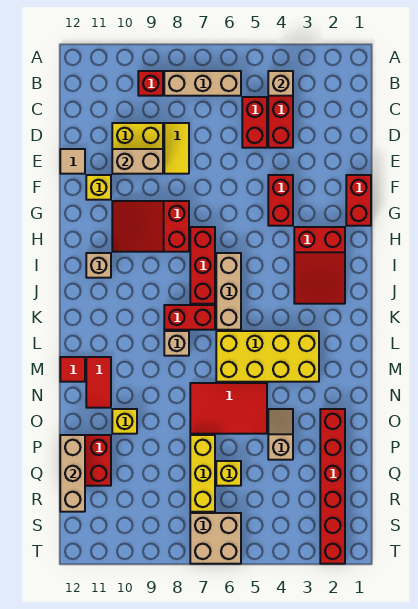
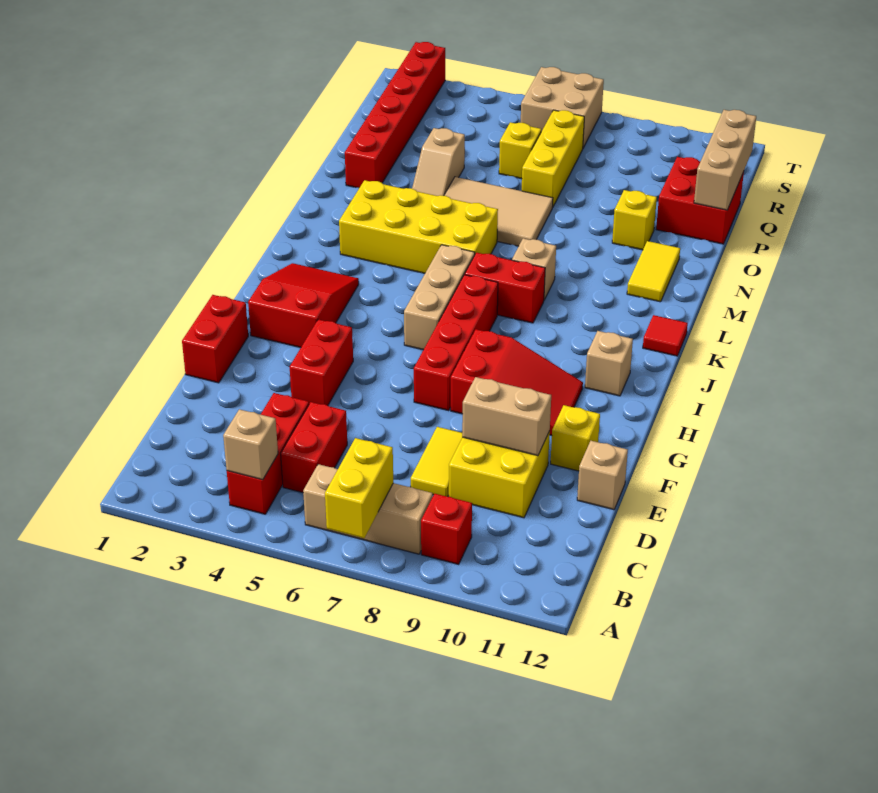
none -> yellow brick A7:B7 level 2
tan tile E12 level 1 -> tan brick E12 level 1
red brick H7:J7 level 1 -> red brick G7:J7 level 1
red tile M11:N11 level 1 -> yellow tile M11:N11 level 1
red tile M12 level 1 -> red tile K12 level 1
red tile N5:O7 level 1 -> tan tile N5:O7 level 1

